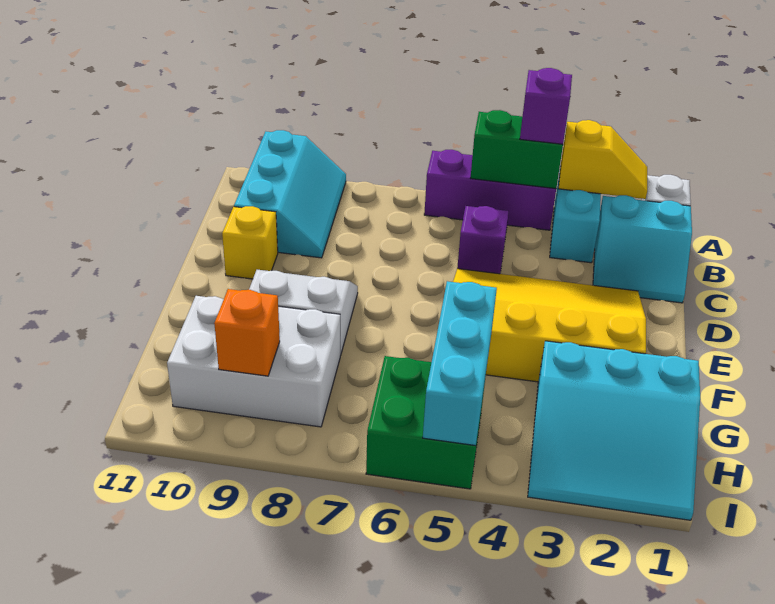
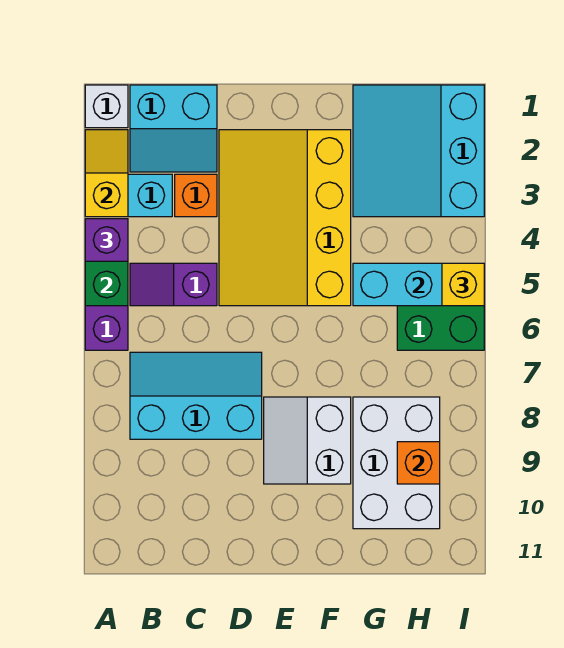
cyan slope A9:C10 level 1 top 10 -> cyan slope B7:D8 level 1 top 8
cyan slope B1:C2 level 1 top B -> cyan slope B1:C2 level 1 top 1
none -> orange brick C3 level 1
yellow brick D10 level 1 -> yellow brick I5 level 3
cyan slope G1:I3 level 1 top G -> cyan slope G1:I3 level 1 top I

